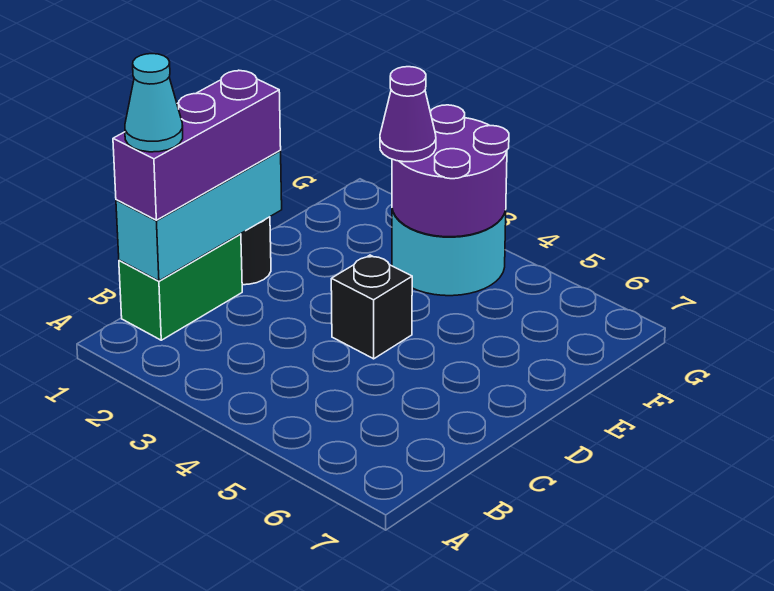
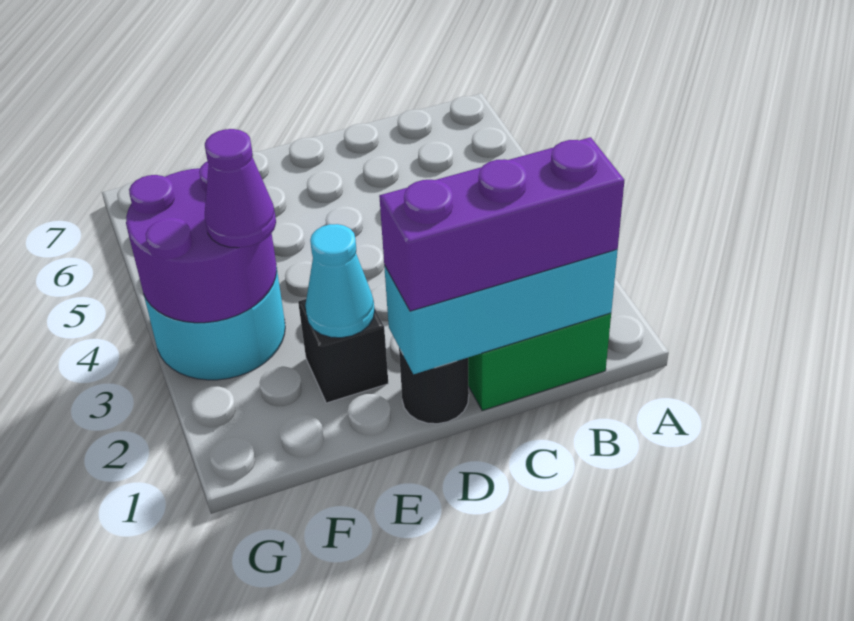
cyan cone B1 level 4 -> cyan cone E2 level 2
black brick D4 level 1 -> black brick E2 level 1

